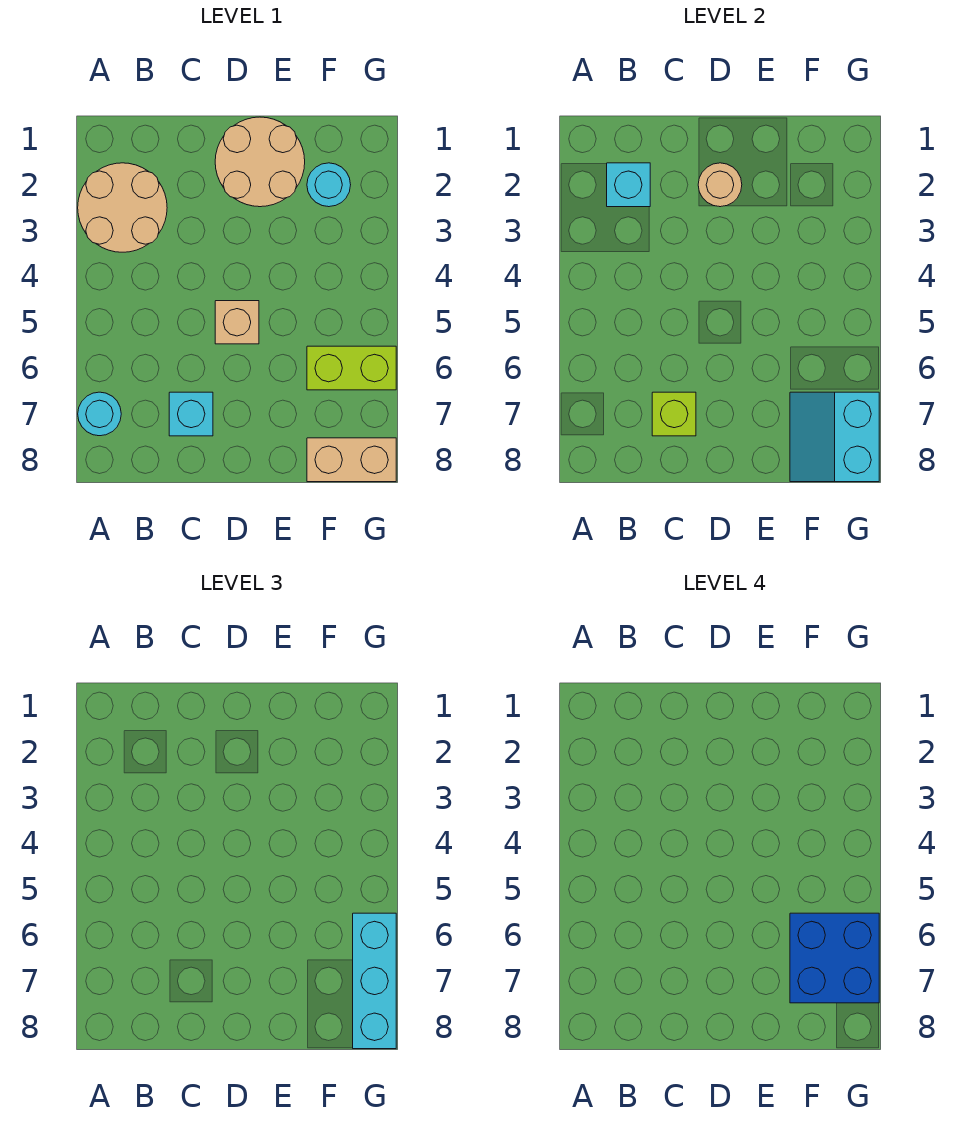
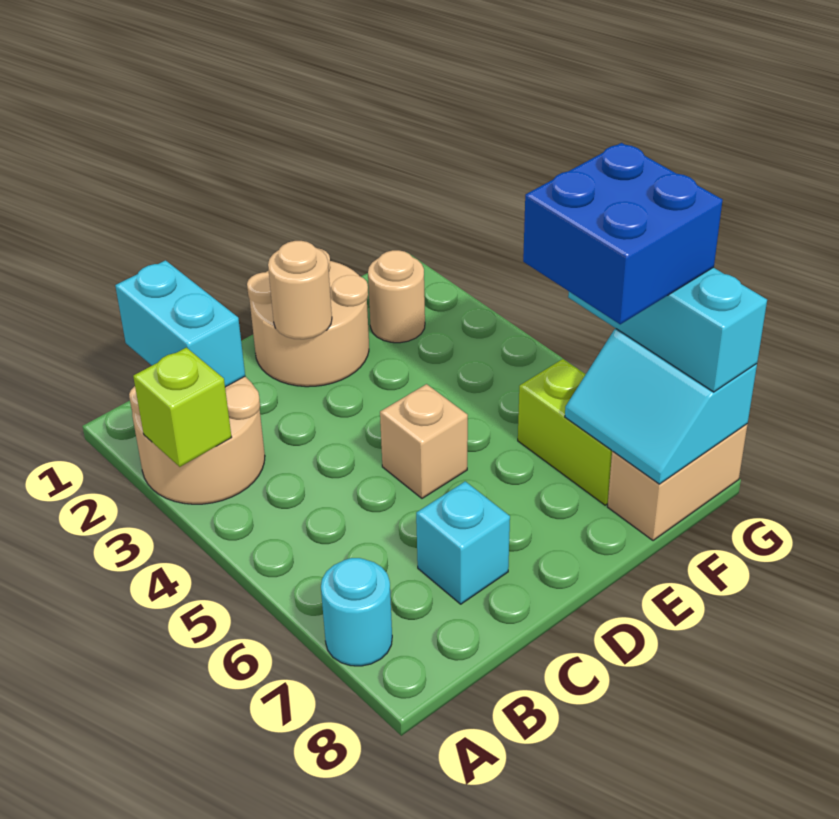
cyan brick B2 level 2 -> cyan brick B1:B2 level 2
lime brick C7 level 2 -> lime brick A3 level 2
cyan round brick F2 level 1 -> tan round brick F2 level 1
lime brick F6:G6 level 1 -> lime brick F6:F7 level 1

